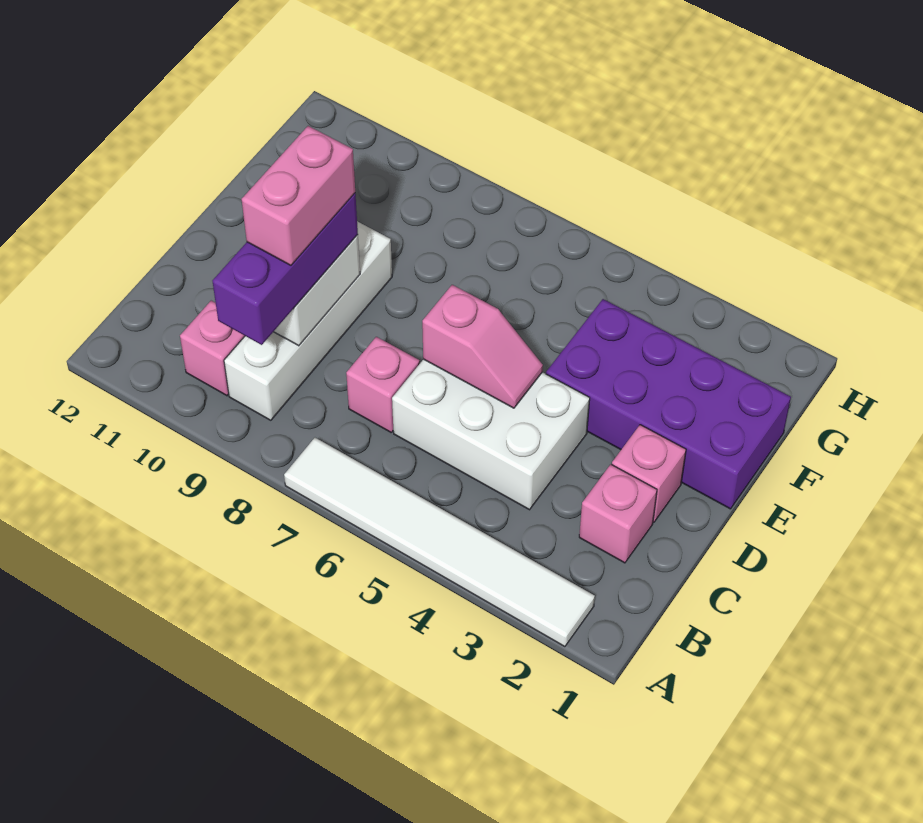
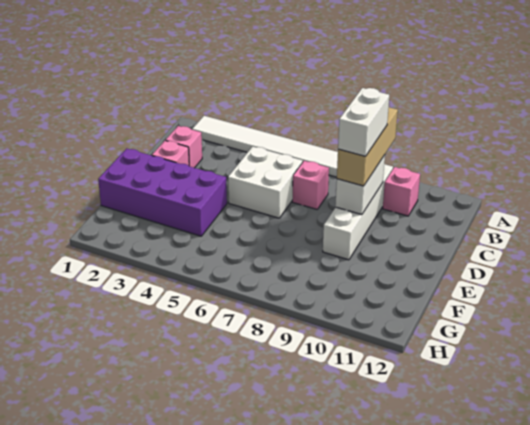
purple brick B9:D9 level 3 -> tan brick B9:D9 level 3
white brick C4:D6 level 1 -> white brick C5:D6 level 1
pink brick C9:D9 level 4 -> white brick C9:D9 level 4
pink slope D5:D6 level 2 top 6 -> none

